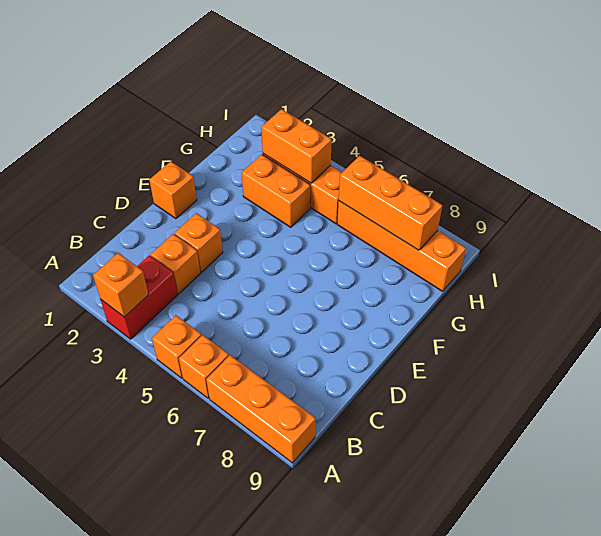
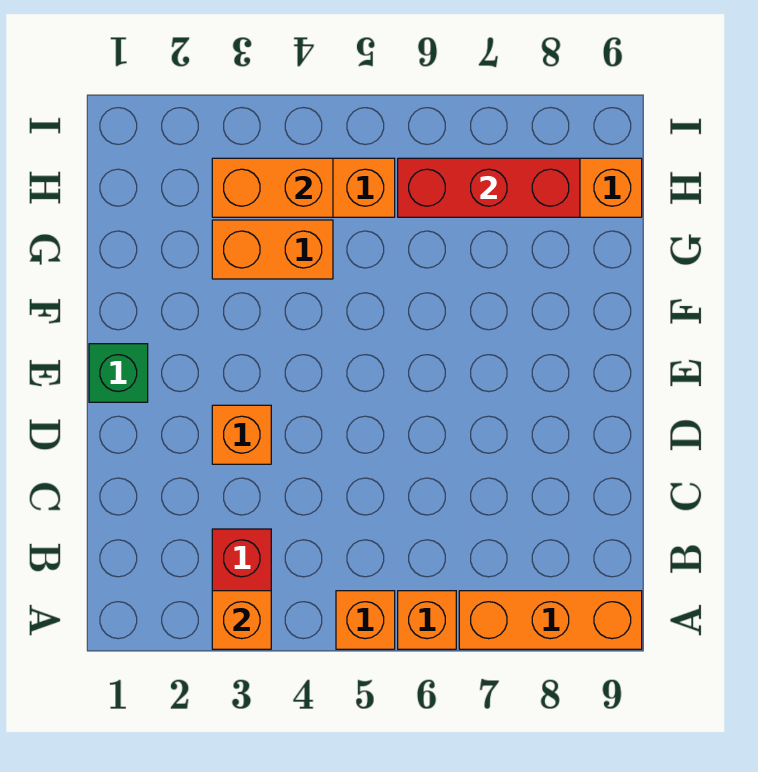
orange brick C3 level 1 -> none
orange brick E1 level 1 -> green brick E1 level 1
orange brick H6:H8 level 2 -> red brick H6:H8 level 2

